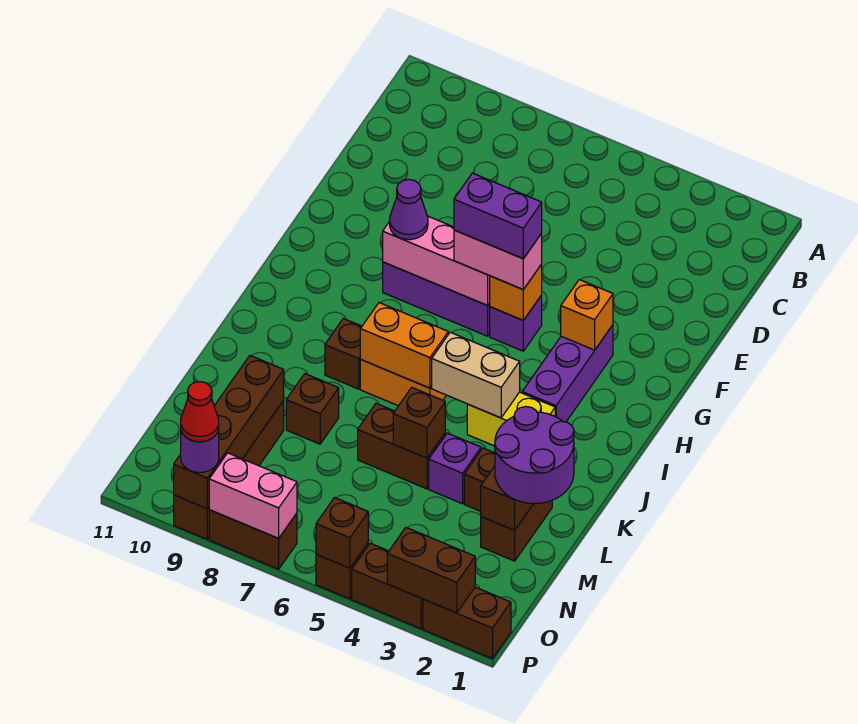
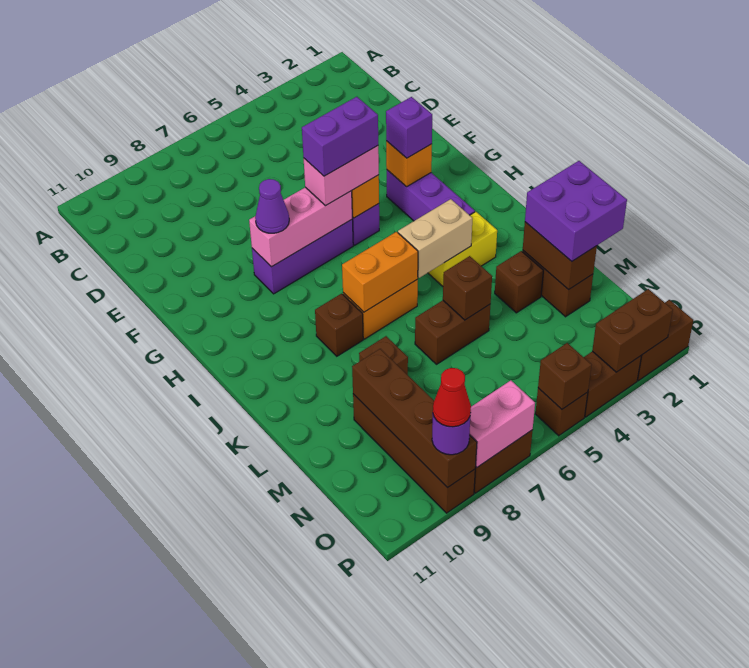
purple round brick L1:M2 level 3 -> purple brick L1:M2 level 3
purple brick L4 level 1 -> purple brick G3 level 3

